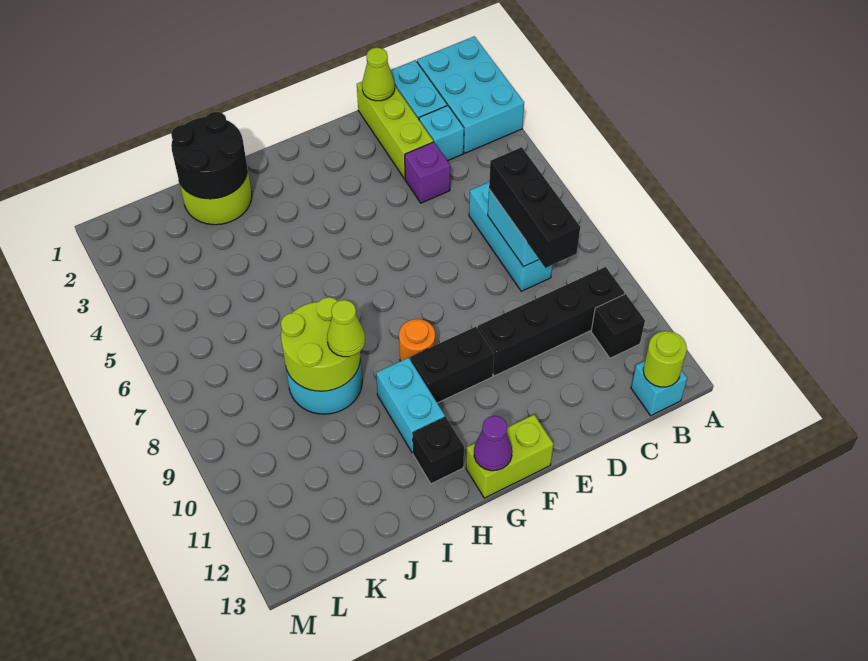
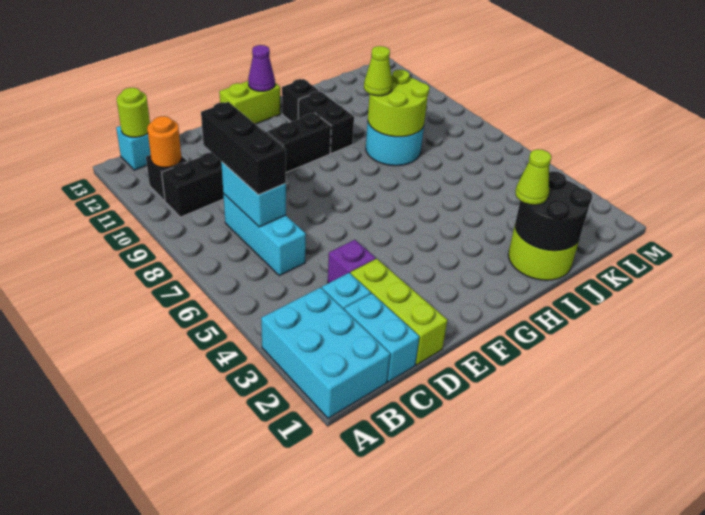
lime cone D1 level 2 -> lime cone I2 level 3
orange round brick G9 level 1 -> orange round brick B11 level 2
cyan brick H10:H11 level 1 -> black brick H10:H11 level 1

